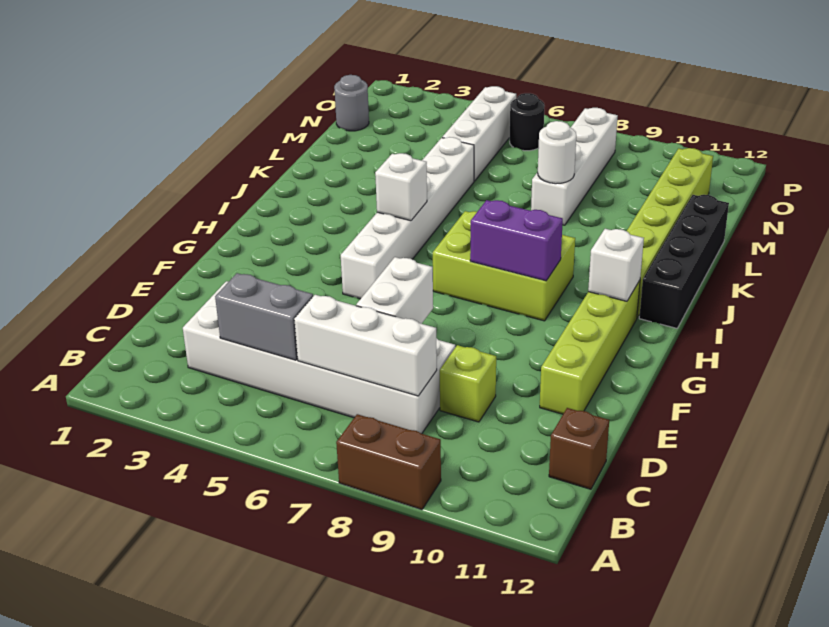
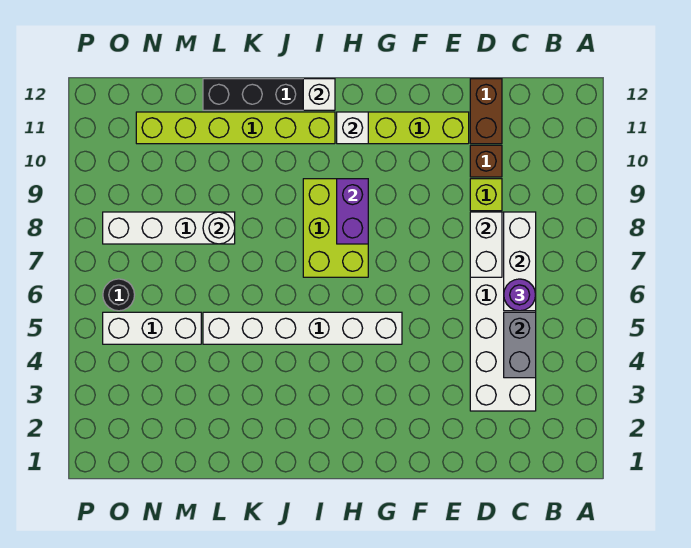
brown brick A8:A9 level 1 -> brown brick D11:D12 level 1
none -> purple round brick C6 level 3
brown brick C12 level 1 -> brown brick D10 level 1
white brick D7:E7 level 2 -> white brick D7:D8 level 2
white brick I5 level 2 -> white brick I12 level 2
grey round brick N1 level 1 -> none

